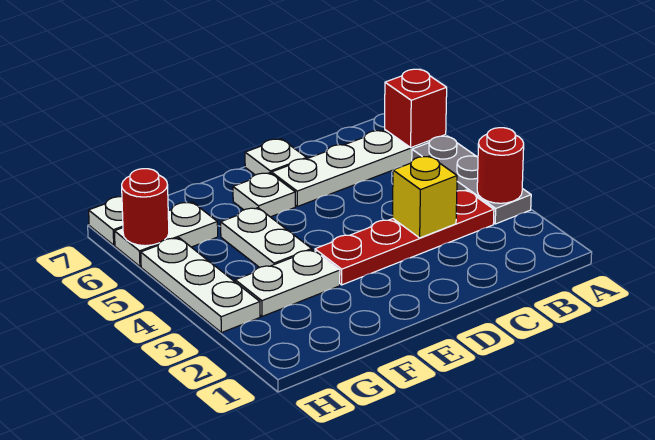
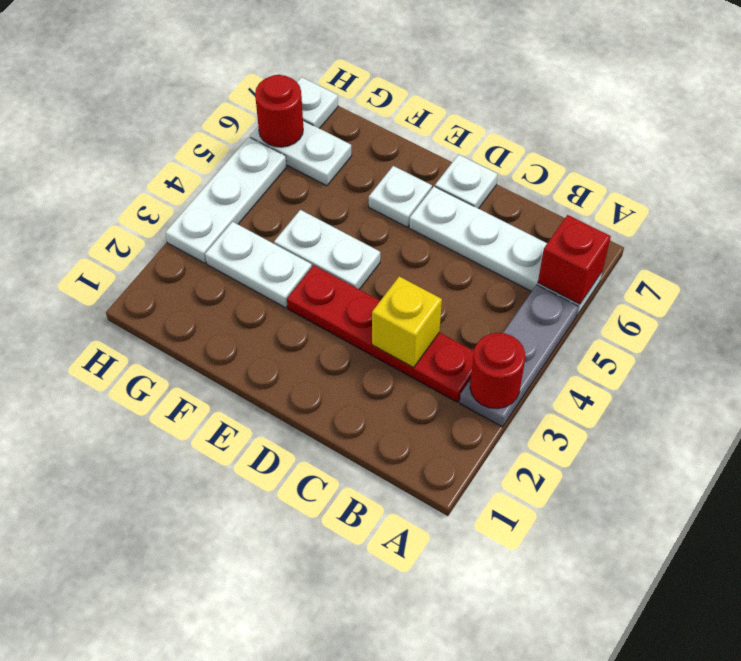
white plate F4:F5 level 1 -> white plate E4:F4 level 1

